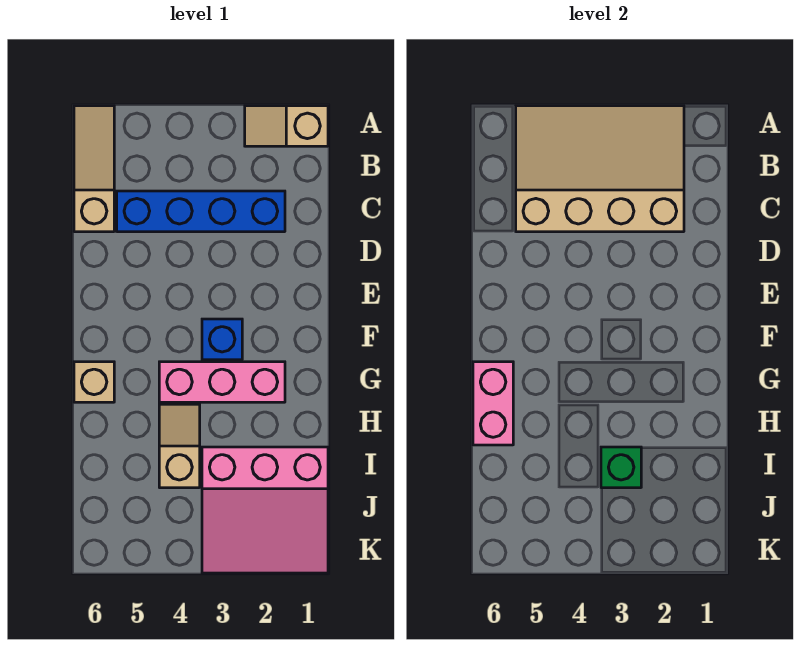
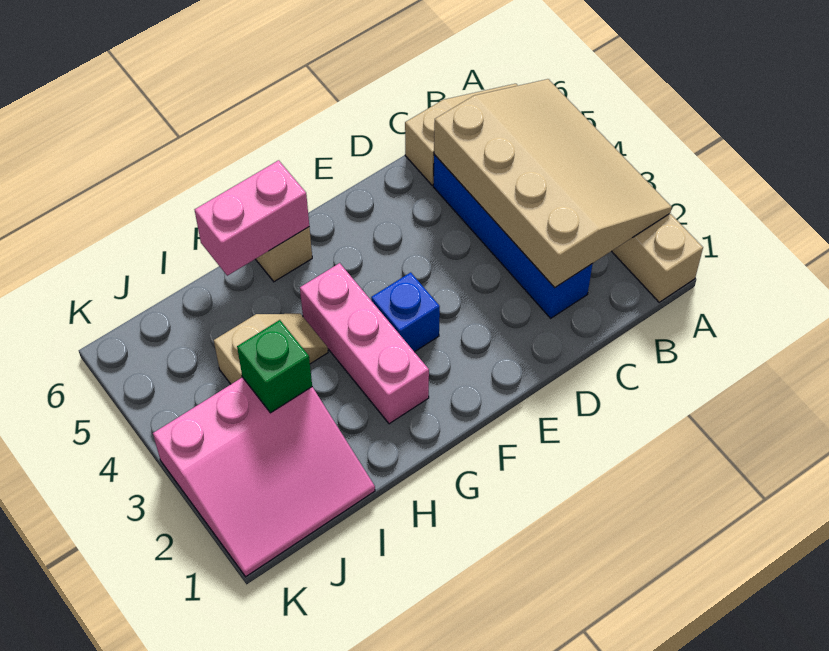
pink slope I1:K3 level 1 top I -> pink slope I1:K3 level 1 top 3

